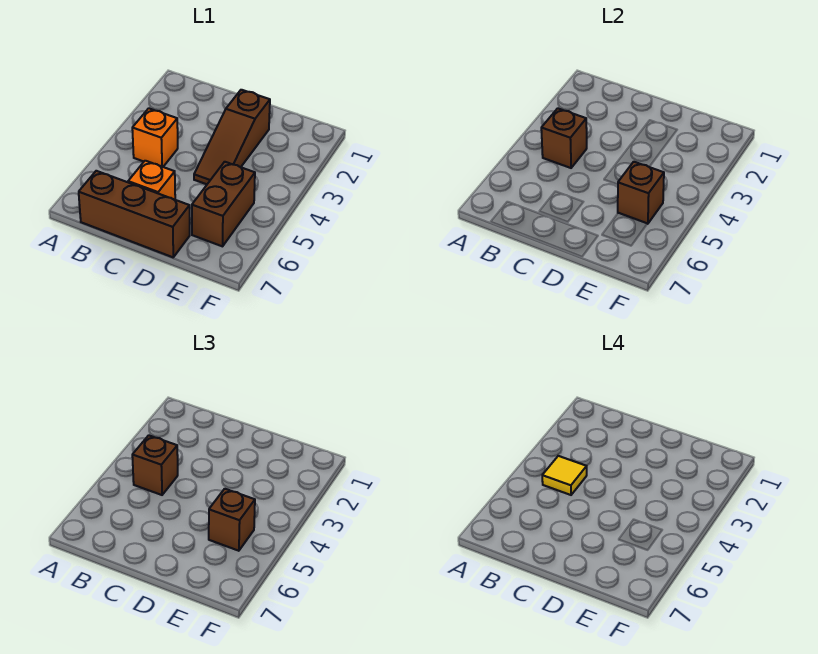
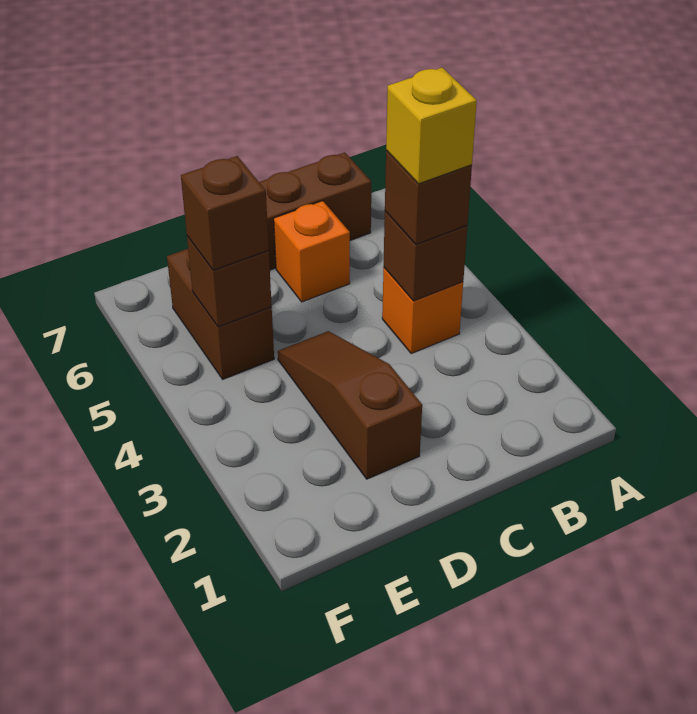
yellow tile B4 level 4 -> yellow brick B4 level 4

